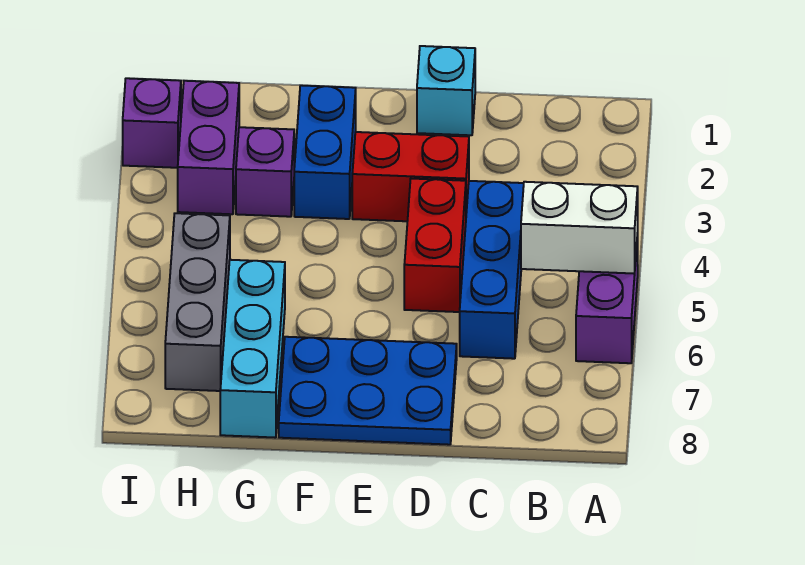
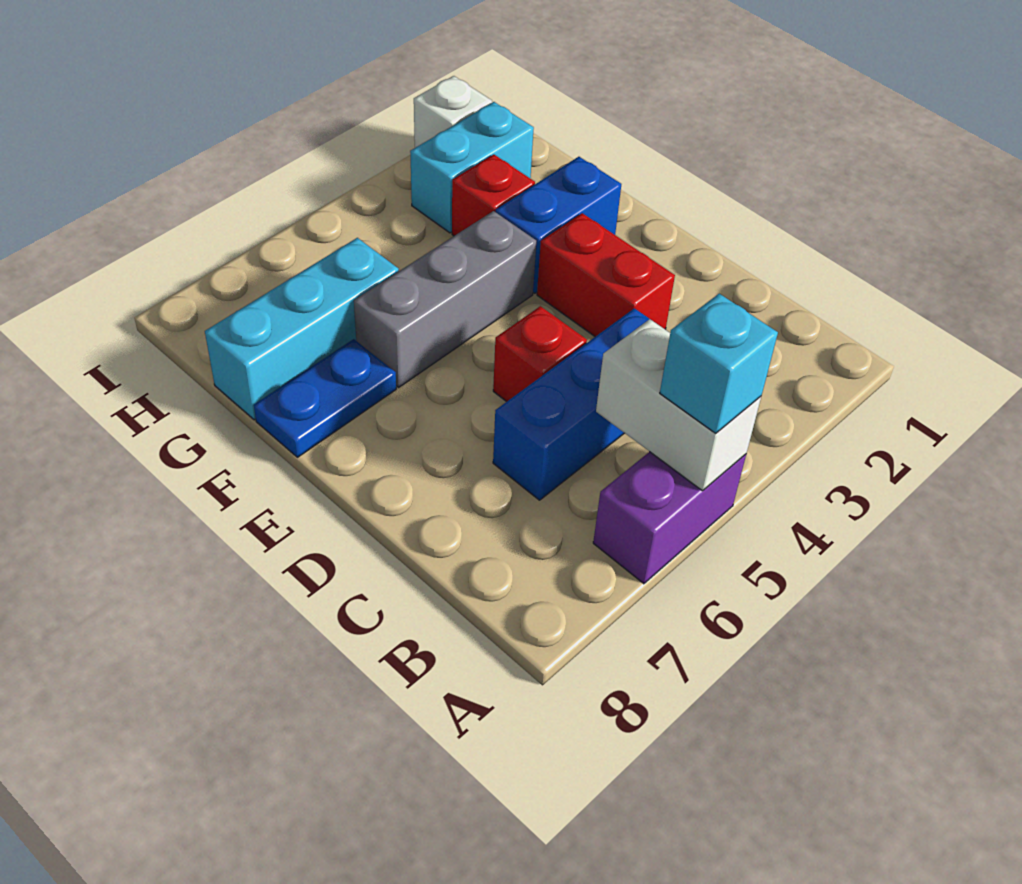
cyan brick D1 level 1 -> cyan brick A5 level 3
red brick D4:D5 level 1 -> red brick D5 level 1
blue plate D7:F8 level 1 -> blue plate F7:F8 level 1
purple brick G3 level 1 -> red brick G3 level 1
purple brick H2:H3 level 1 -> cyan brick H2:H3 level 1
grey brick H5:H7 level 1 -> grey brick F4:F6 level 1
purple brick I2 level 1 -> white brick I2 level 1

